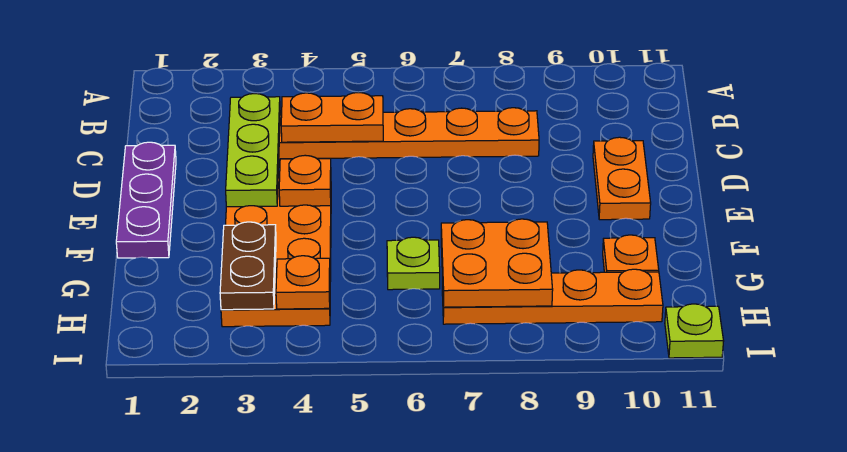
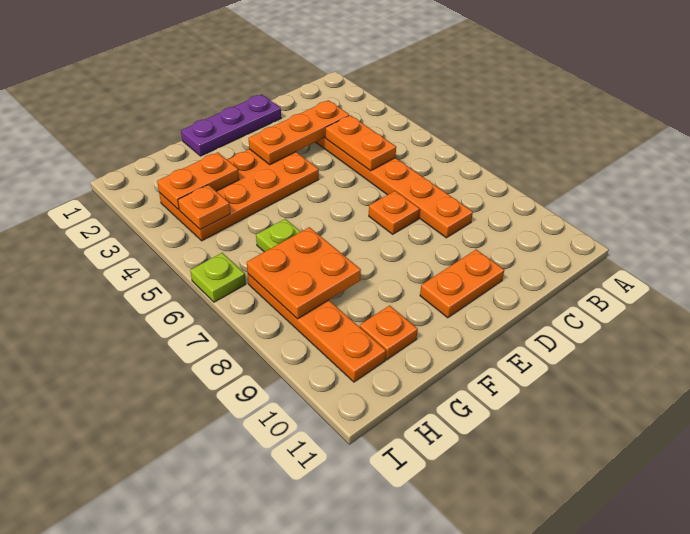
lime plate C3:E3 level 2 -> orange plate C3:E3 level 2
orange plate E4 level 2 -> orange plate D7 level 1
brown plate G3:H3 level 2 -> orange plate G3:H3 level 2
lime plate I11 level 1 -> lime plate I6 level 1

